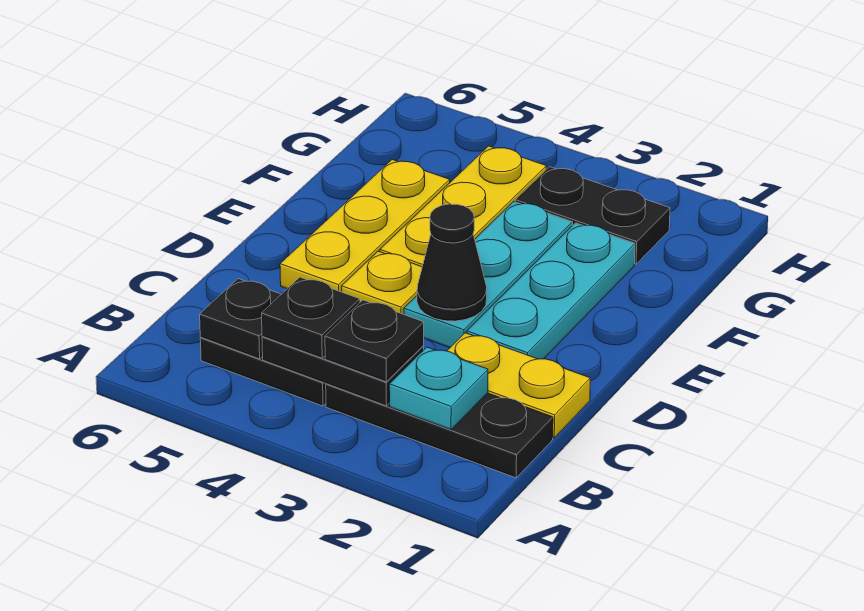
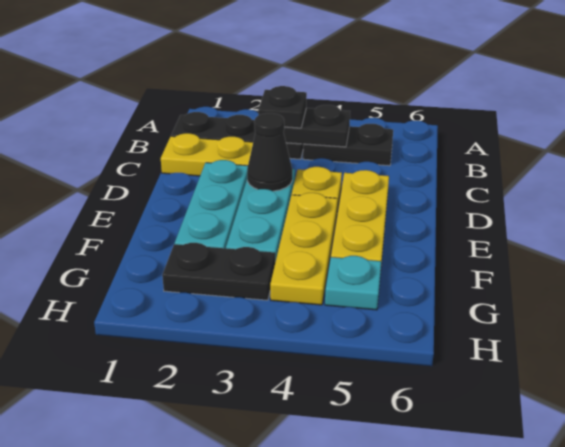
cyan plate B2 level 2 -> cyan plate G5 level 1
black plate B4 level 3 -> none
black plate B5 level 2 -> none

